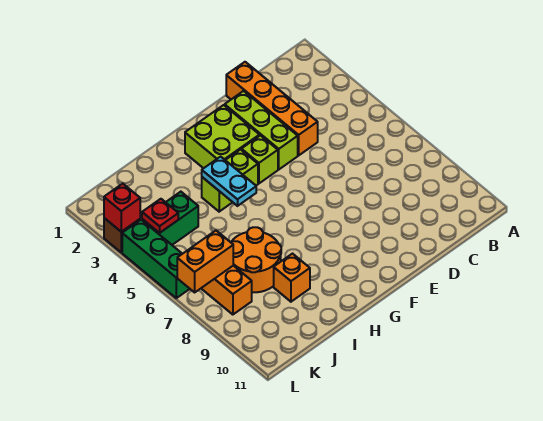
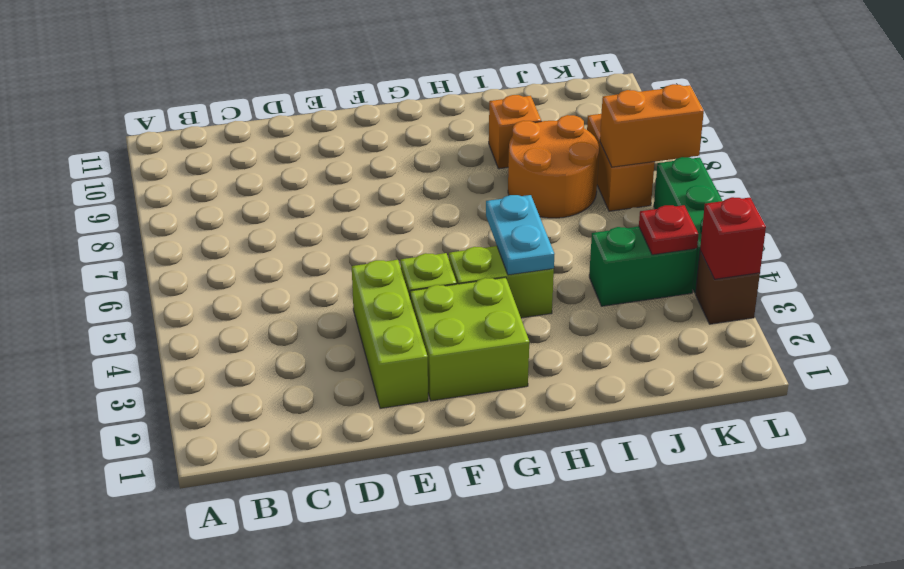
orange brick D1:D4 level 1 -> none

